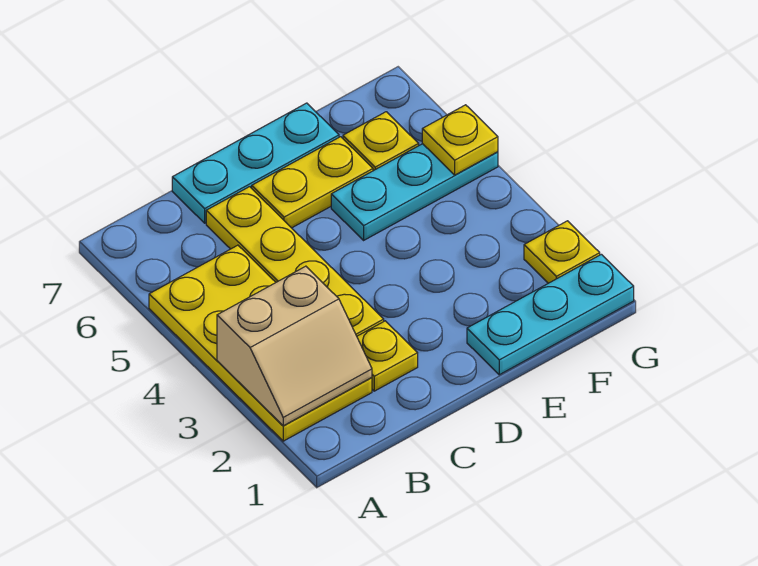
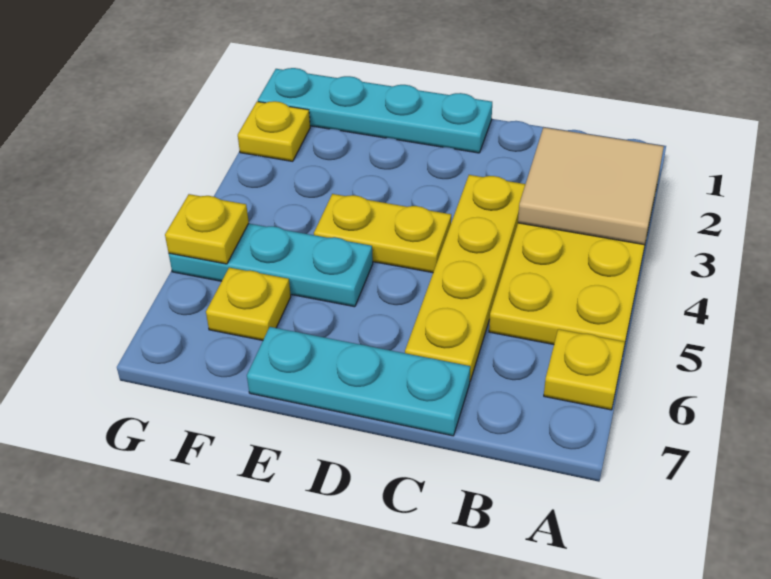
tan slope A2:B3 level 2 top 3 -> tan tile A2:B3 level 2
yellow plate C2 level 1 -> yellow plate A6 level 1
yellow plate D6:E6 level 1 -> yellow plate D4:E4 level 1
cyan plate E1:G1 level 1 -> cyan plate D1:G1 level 1

